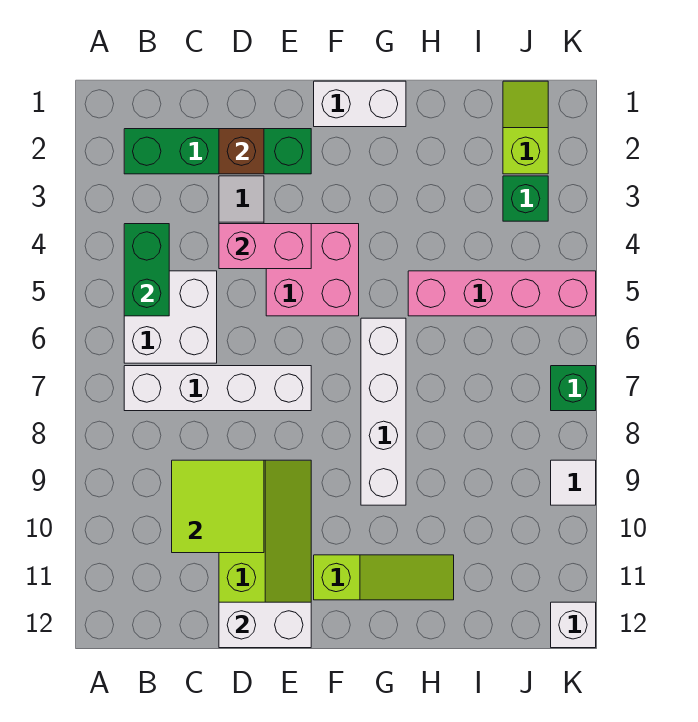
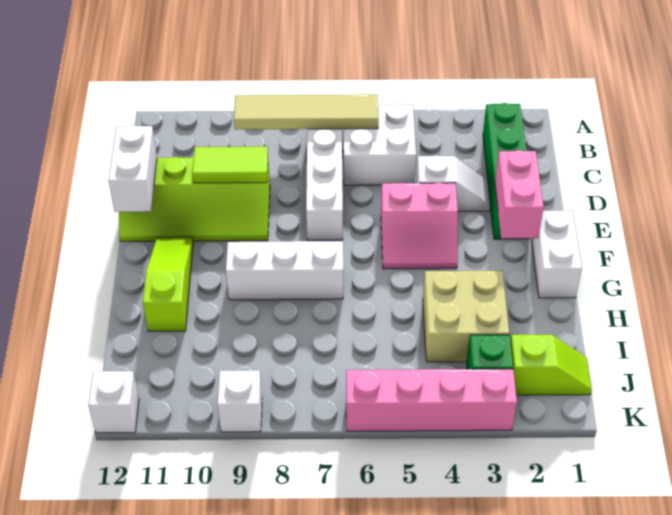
green brick B4:B5 level 2 -> none
none -> tan tile B6:B9 level 2
lime tile C9:D10 level 2 -> lime tile D9:D10 level 2
brown brick D2 level 2 -> none
pink brick D4:E4 level 2 -> pink brick E2:F2 level 2
pink brick E4:F5 level 1 -> pink slope E4:F5 level 1 top E
lime slope F11:H11 level 1 top F -> lime slope F11:H11 level 1 top H
white brick G6:G9 level 1 -> white brick G7:G9 level 1
none -> tan brick H3:I4 level 1
pink brick H5:K5 level 1 -> pink brick K3:K6 level 1
green brick K7 level 1 -> none
white tile K9 level 1 -> white brick K9 level 1

